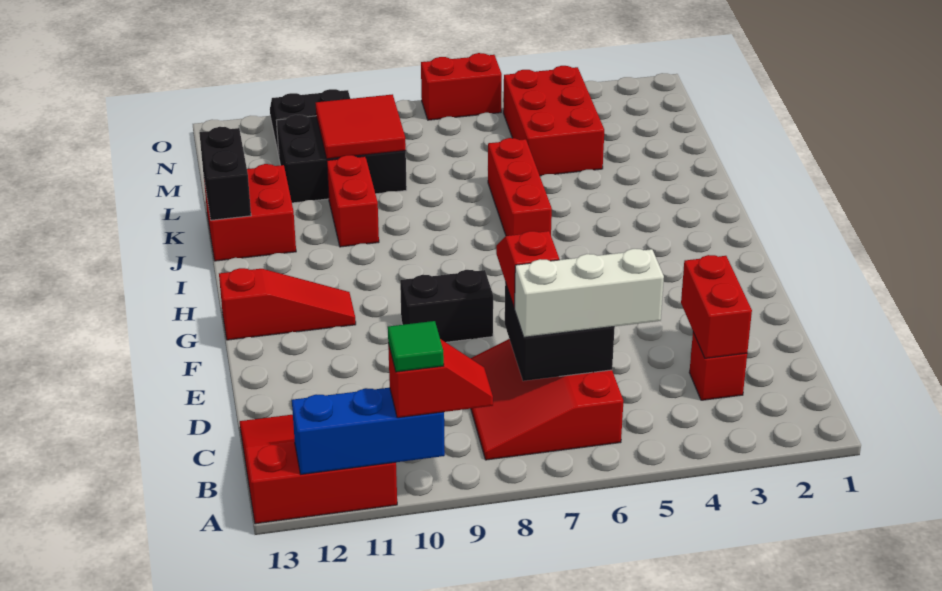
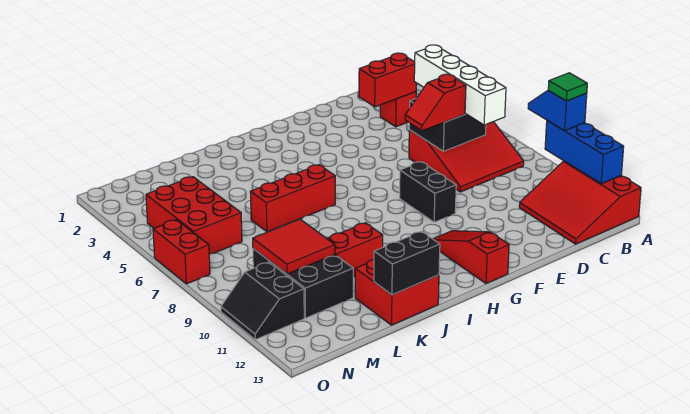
red slope A9:A10 level 3 top 10 -> blue slope A9:A10 level 3 top 10
white brick C5:C7 level 3 -> white brick C5:C8 level 3
red brick L4:N5 level 1 -> red brick M4:N6 level 1

